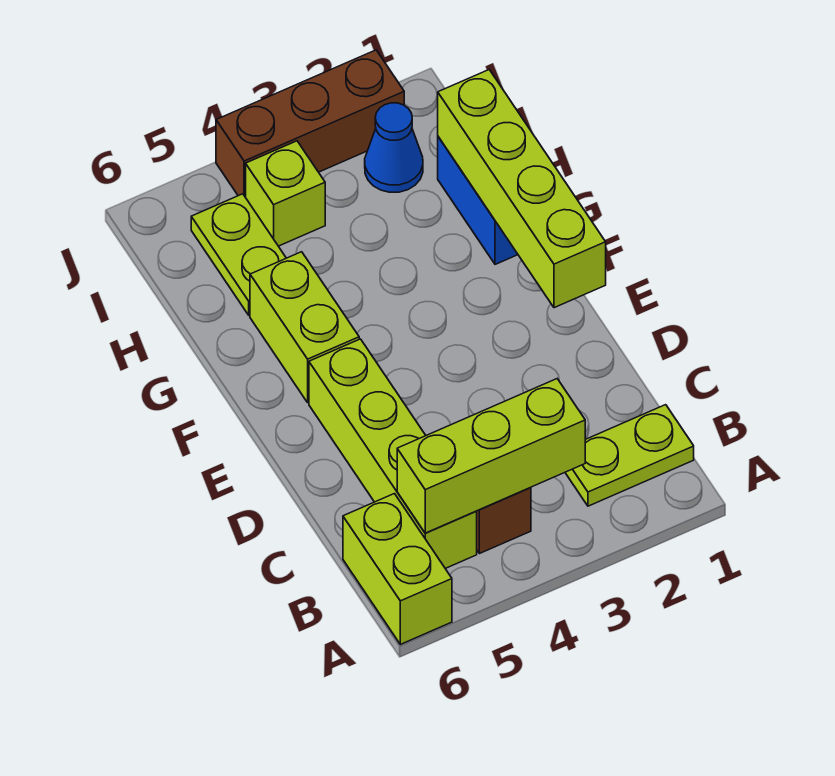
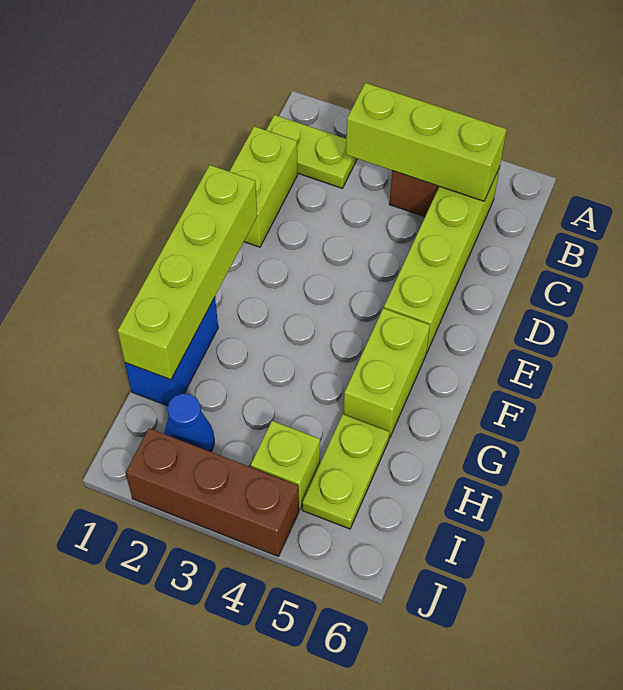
lime brick A6:B6 level 1 -> lime brick C1:D1 level 1

